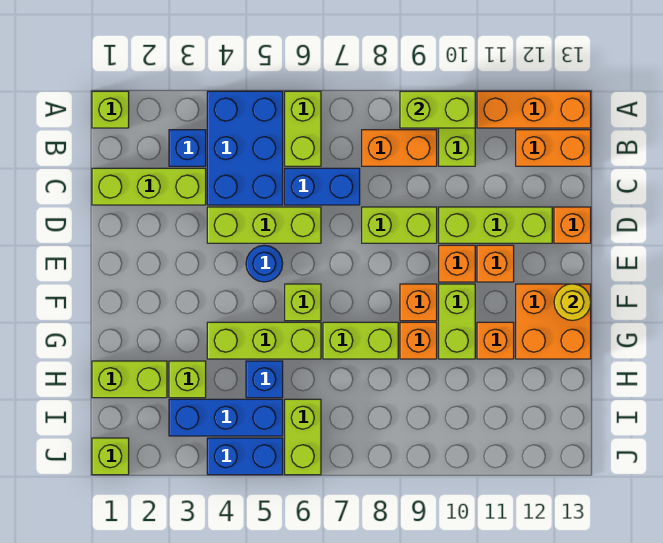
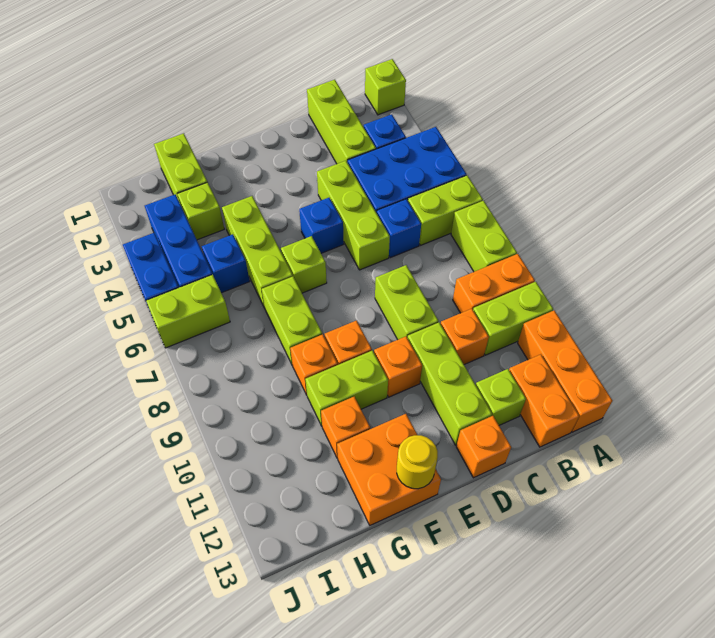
lime brick A9:A10 level 2 -> lime brick A7:A8 level 1
orange brick B8:B9 level 1 -> orange brick A9:B9 level 1
blue brick C6:C7 level 1 -> blue brick C6 level 1
blue round brick E5 level 1 -> blue brick E5 level 1
orange brick E11 level 1 -> orange brick C10 level 1
lime brick J1 level 1 -> lime brick C12 level 1

